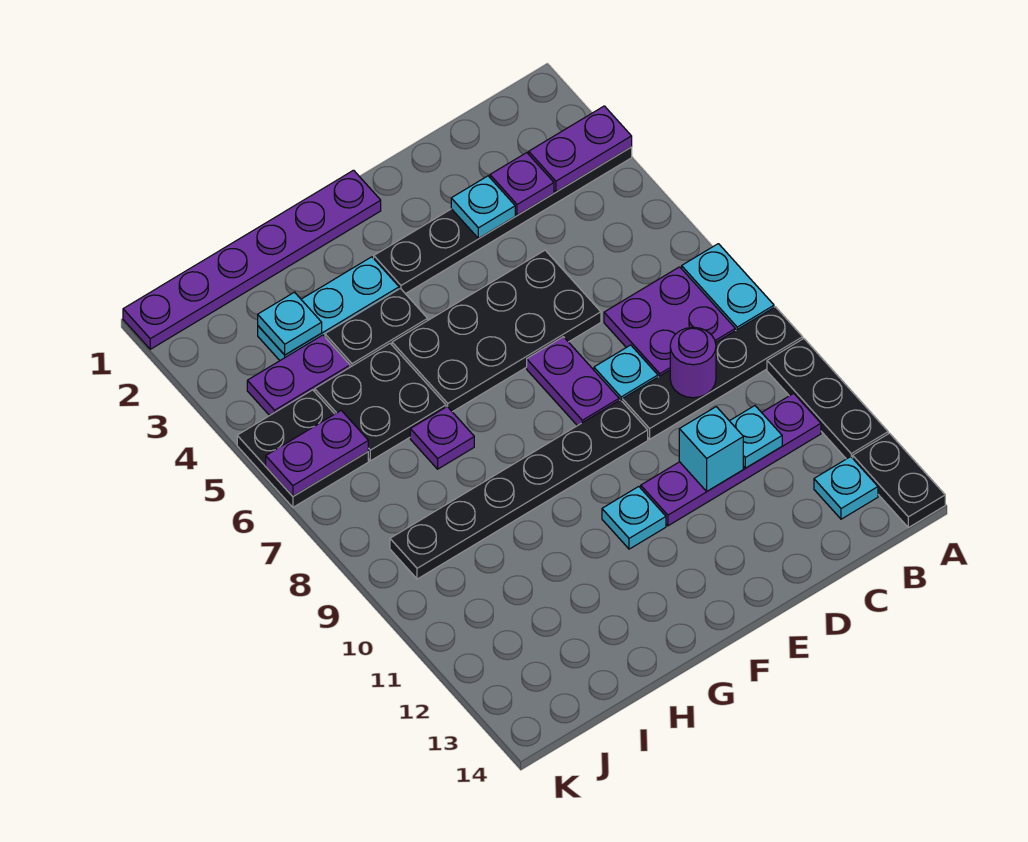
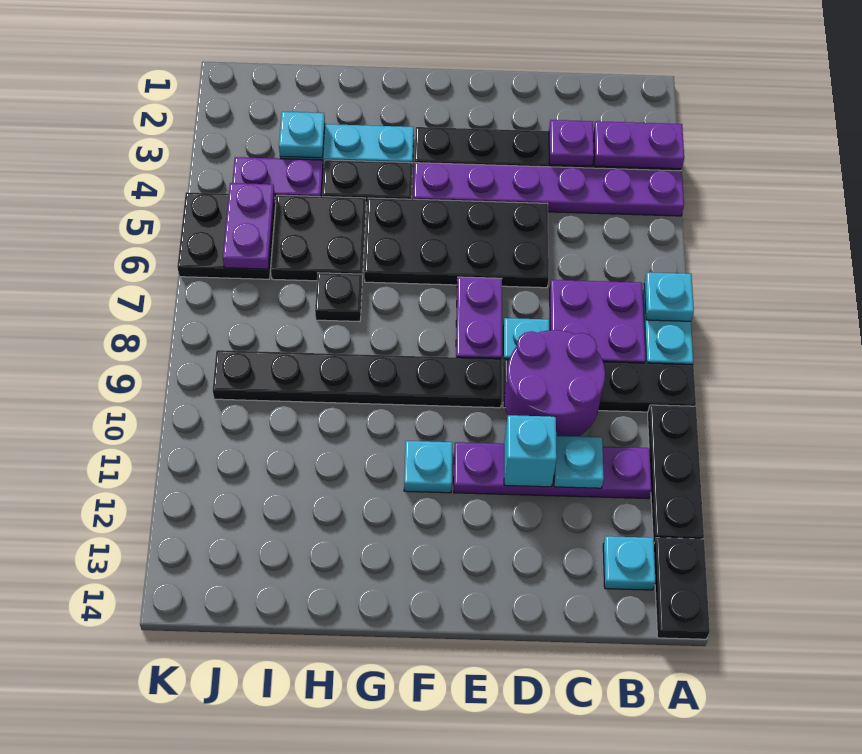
purple round brick C9 level 2 -> purple round brick C9:D10 level 2
cyan plate D3 level 2 -> cyan plate A7 level 2
purple plate F1:K1 level 1 -> purple plate A4:F4 level 1
purple plate H7 level 1 -> black plate H7 level 1
purple plate J6:K6 level 2 -> purple plate J5:J6 level 2

